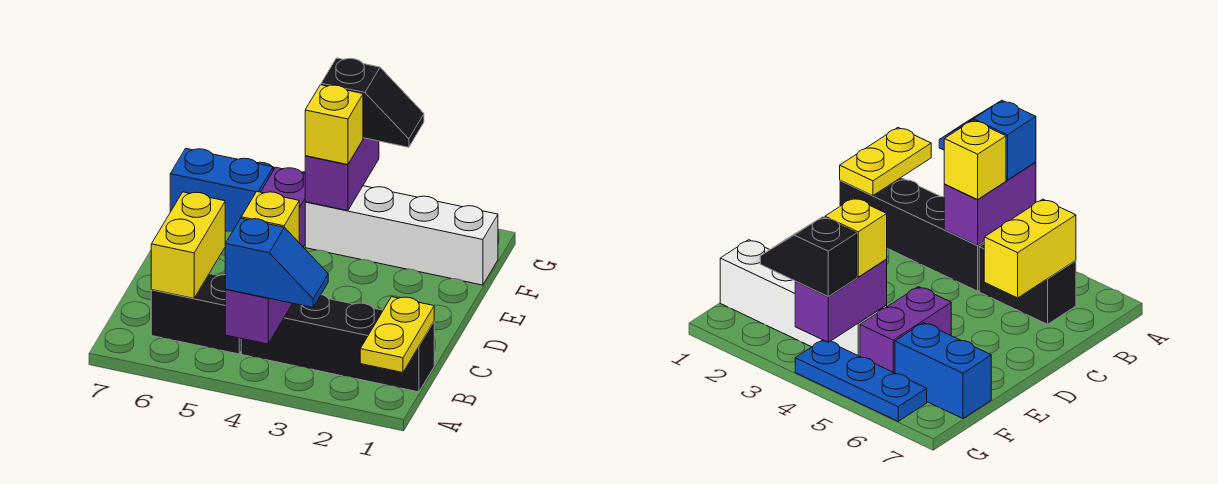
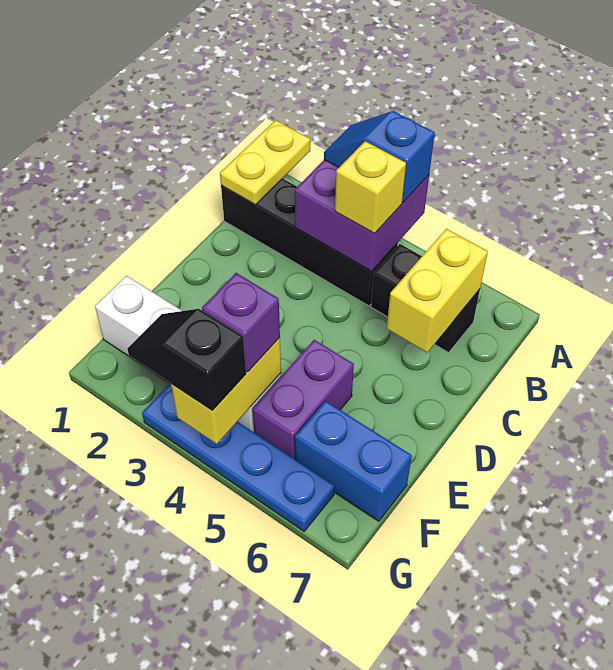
purple brick A4:B4 level 2 -> purple brick A3:B4 level 2
purple brick F4:G4 level 2 -> yellow brick F4:G4 level 2
yellow brick F4 level 3 -> purple brick F4 level 3
blue plate G4:G6 level 1 -> blue plate G3:G6 level 1

